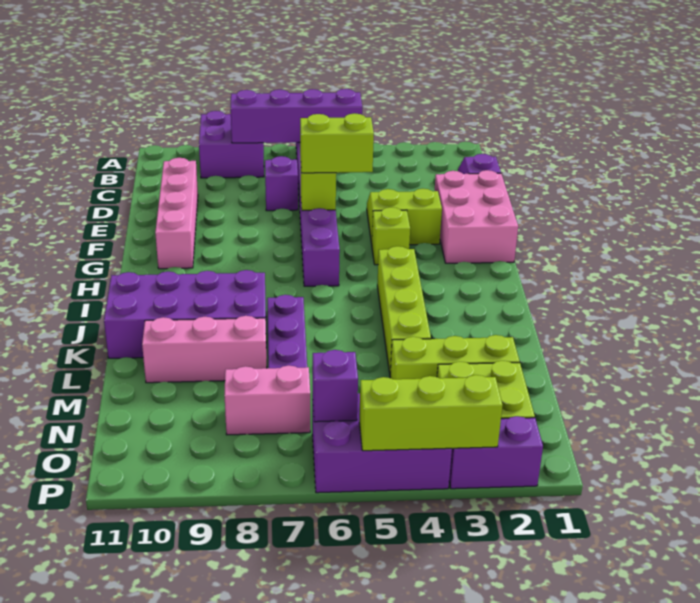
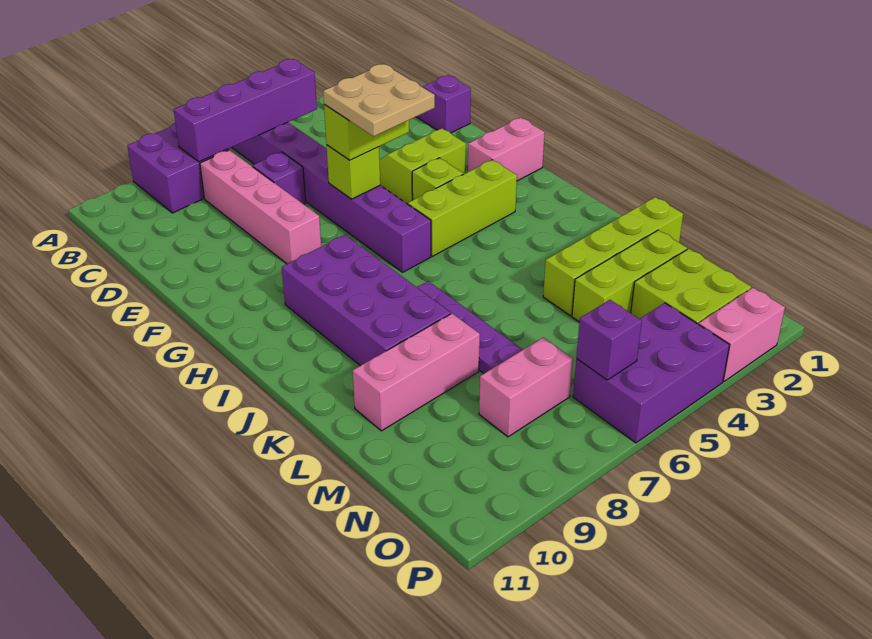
pink brick D10:G10 level 1 -> pink brick C8:F8 level 1
pink brick E1:G2 level 1 -> pink brick G1:G2 level 1
none -> tan plate F5:G6 level 4
lime brick I4:L4 level 1 -> lime brick L1:L4 level 1
purple brick J8:K11 level 1 -> purple brick H8:K9 level 1
purple brick P2:P3 level 1 -> pink brick P2:P3 level 1
lime brick P3:P5 level 2 -> lime brick H3:H5 level 1

